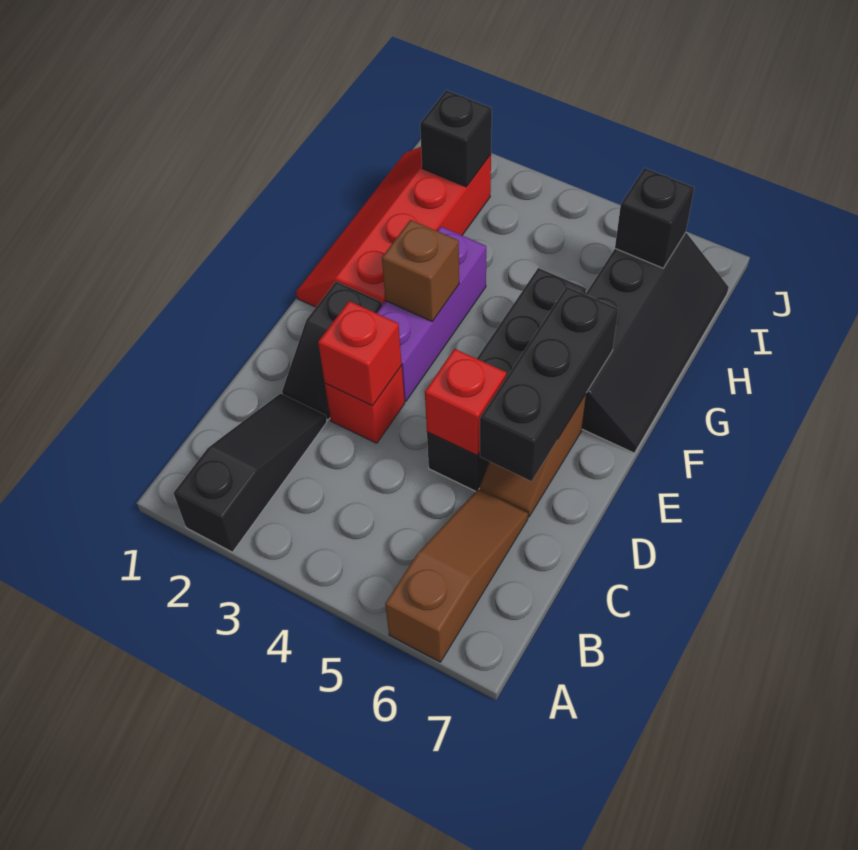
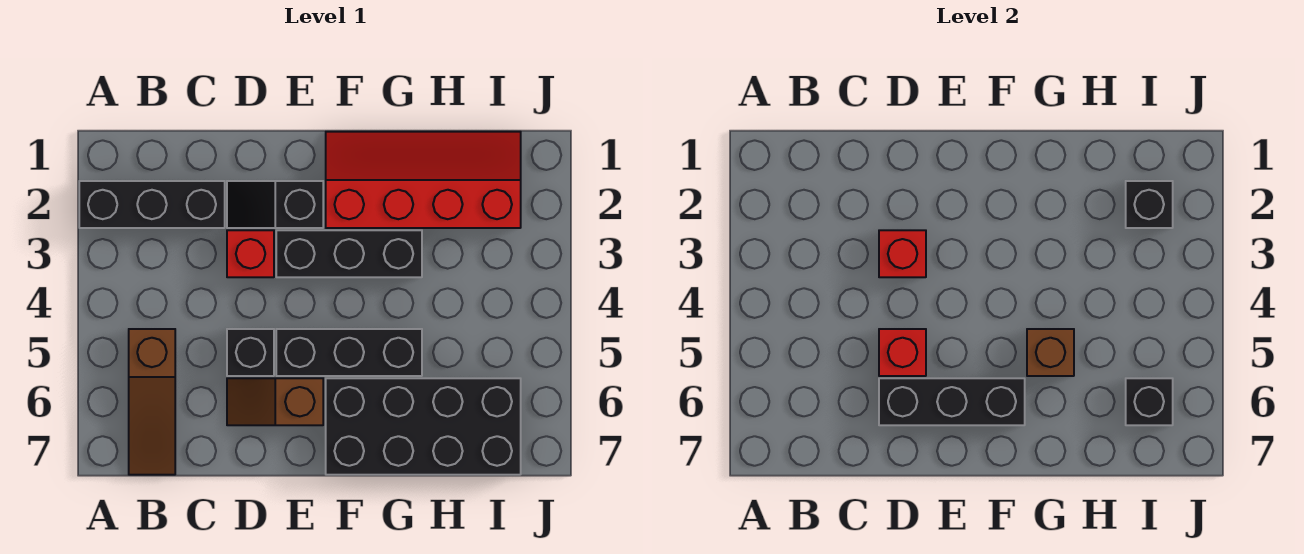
black slope A2:C2 level 1 top A -> black brick A2:C2 level 1
brown slope A6:C6 level 1 top A -> brown slope B5:B7 level 1 top 5
purple brick E3:G3 level 1 -> black brick E3:G3 level 1
brown brick F3 level 2 -> brown brick G5 level 2
black slope F6:I7 level 1 top 6 -> black brick F6:I7 level 1

